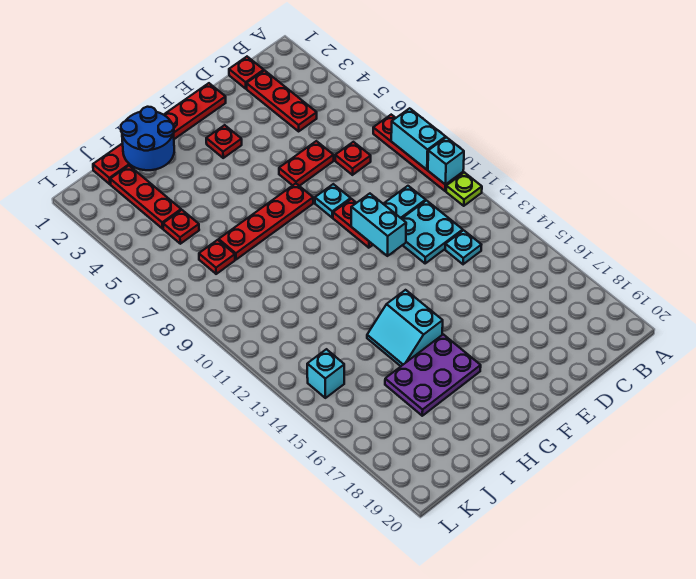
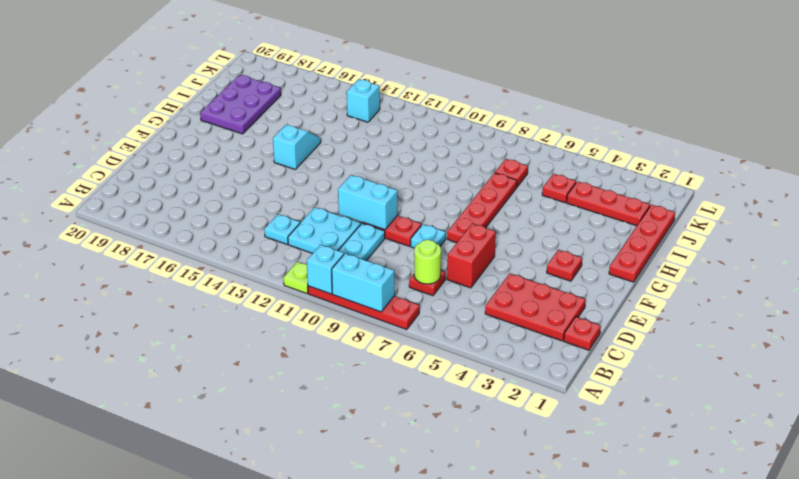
red plate C2:C4 level 1 -> red plate C2:D4 level 1
none -> lime round brick C7 level 2
red plate D6:E6 level 1 -> red brick D6:E6 level 1
red plate E1:J1 level 1 -> red plate G1:J1 level 1
cyan slope G14:H15 level 1 top G -> cyan slope G15:H15 level 1 top G
purple plate G16:I17 level 1 -> purple plate H18:J19 level 1
blue round brick H1:I2 level 2 -> none

